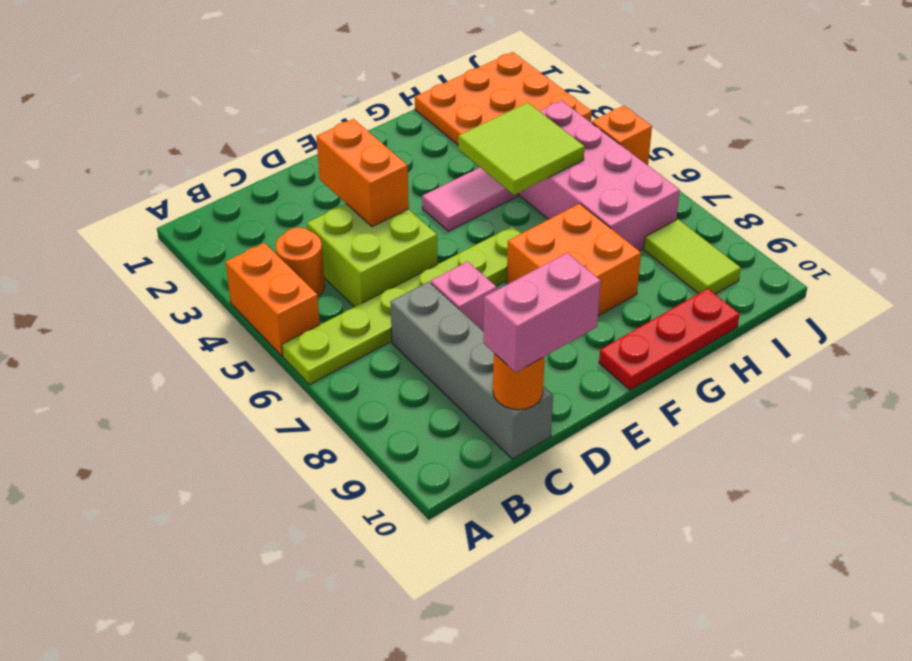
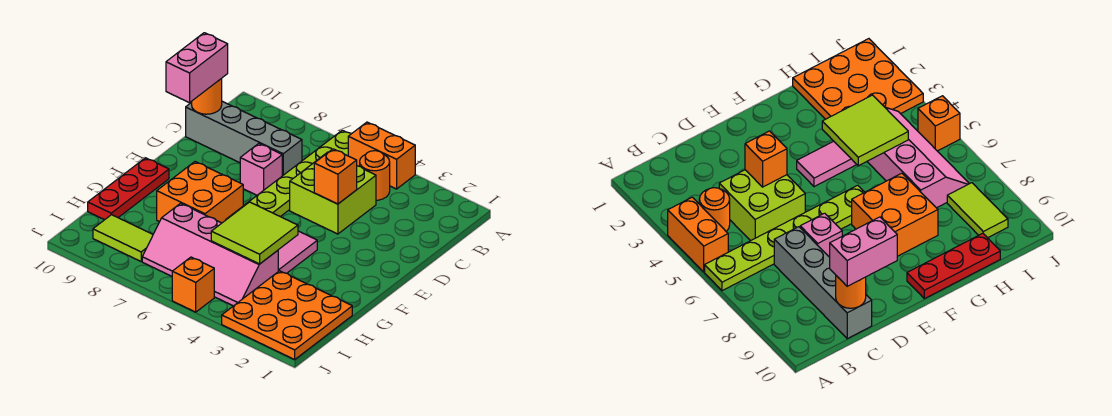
orange brick D3:D4 level 2 -> orange brick D4 level 2
pink brick H4:I7 level 1 -> pink slope H4:I7 level 1 top H

